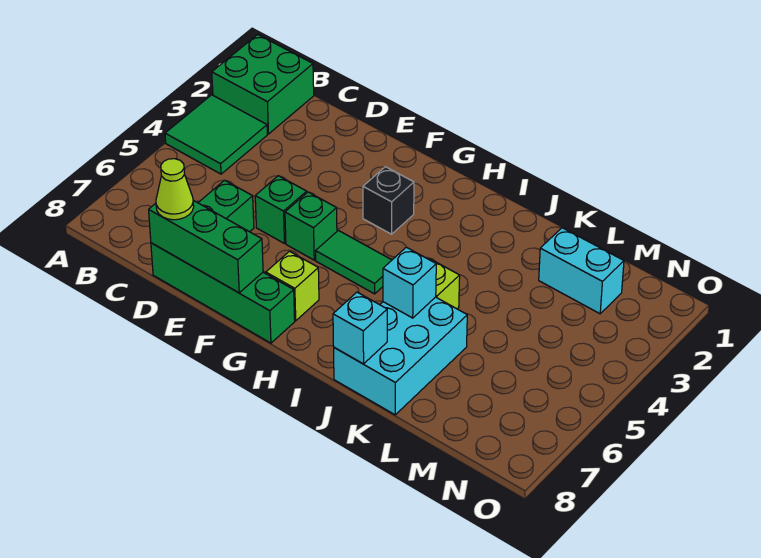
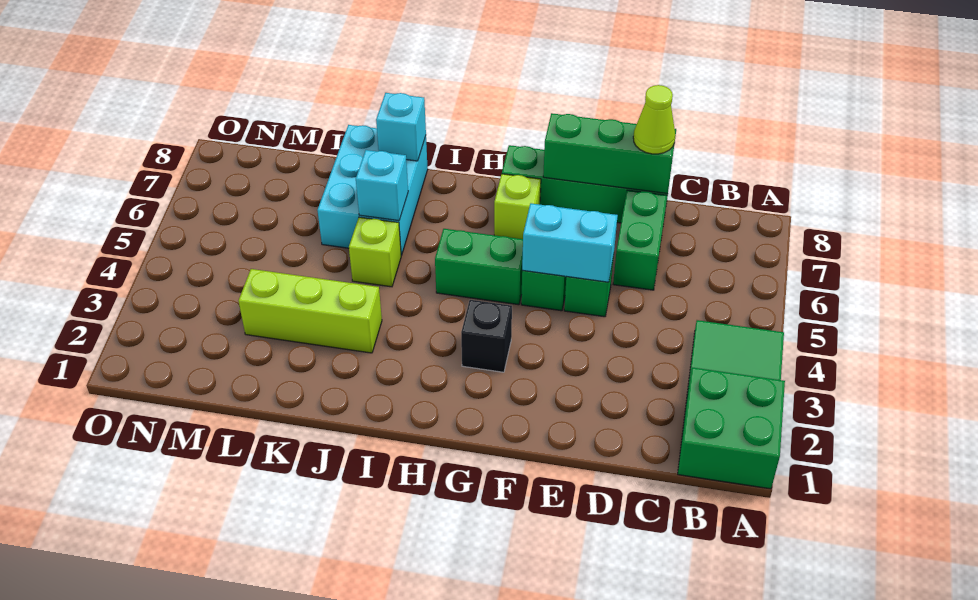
green tile G5:H5 level 1 -> green brick G5:H5 level 1
none -> lime brick J3:L3 level 1
cyan brick L2:M2 level 1 -> cyan brick E5:F5 level 2

